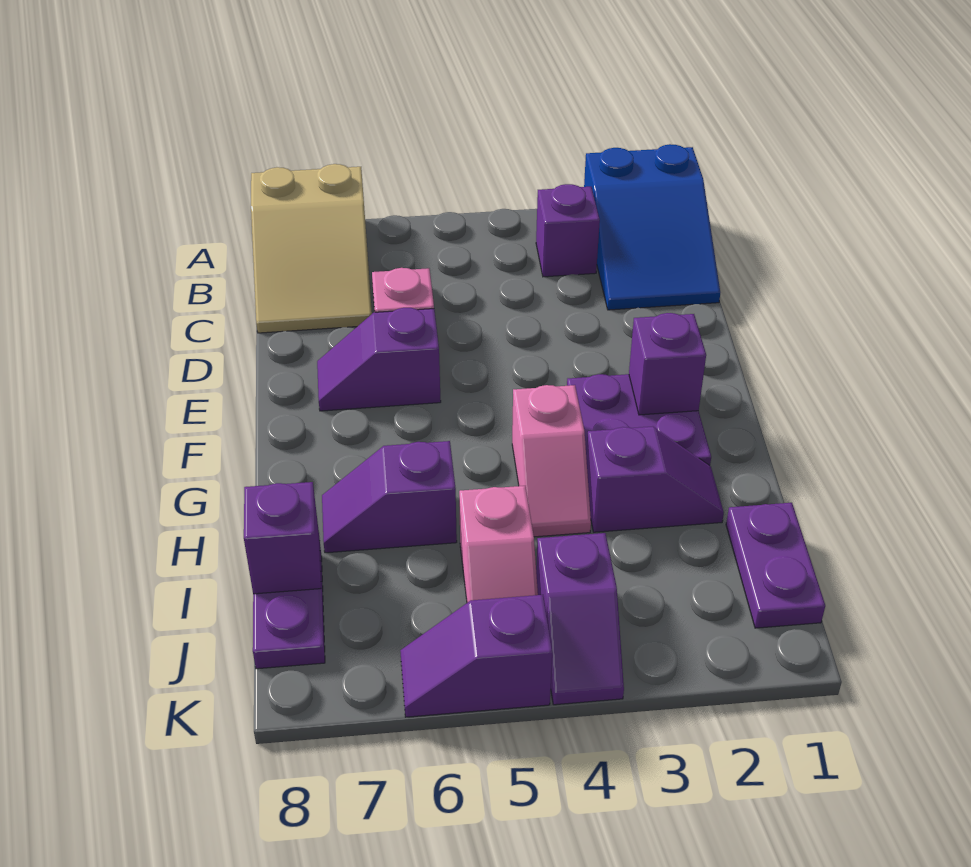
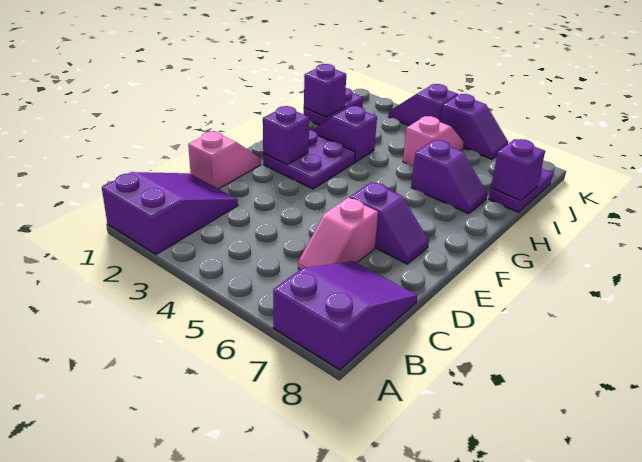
blue slope A1:C2 level 1 top A -> purple slope A1:C2 level 1 top A
tan slope A7:C8 level 1 top A -> purple slope A7:C8 level 1 top A
purple brick B3 level 1 -> purple brick I1 level 2
pink slope G4:H4 level 1 top G -> pink slope D1:E1 level 1 top D
purple slope J4:K4 level 1 top J -> purple slope K3:K4 level 1 top 4

